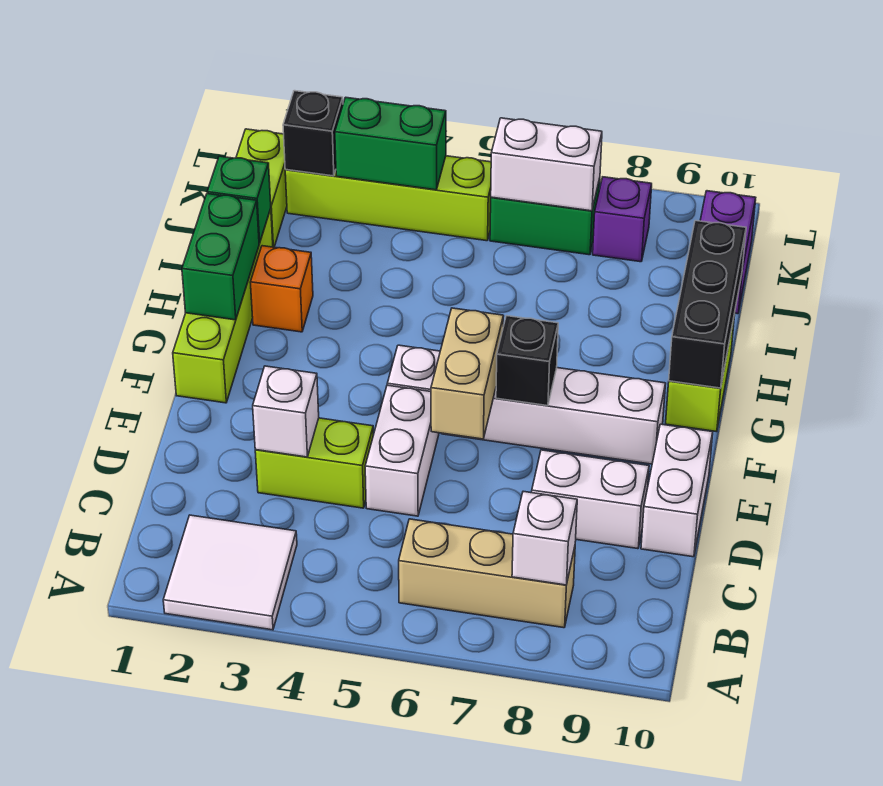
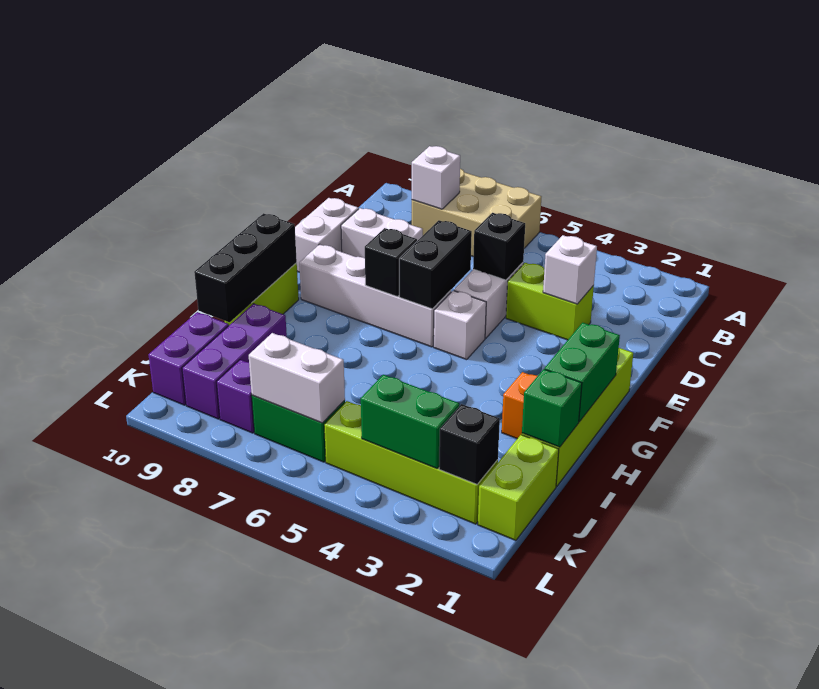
white tile A2:B3 level 1 -> none
tan brick B6:B8 level 1 -> tan brick A6:B8 level 1
none -> black brick D5 level 2
tan brick E6:F6 level 2 -> black brick E6:F6 level 2
none -> purple brick I9:K9 level 1

